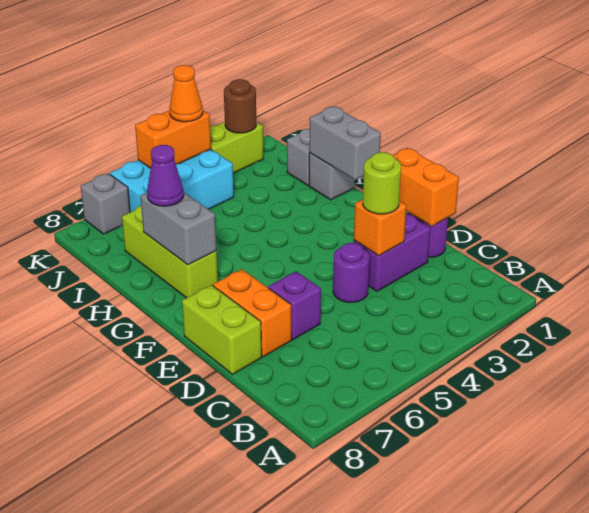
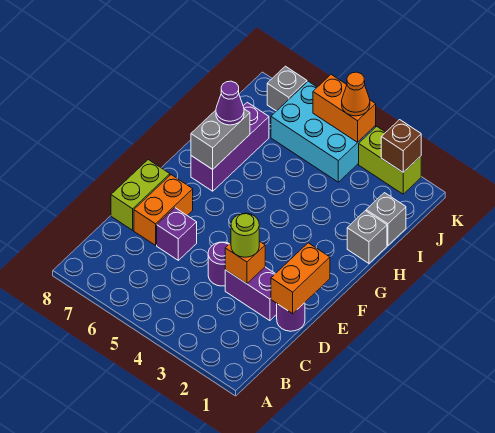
grey brick G1:H1 level 2 -> none
lime brick G7:I7 level 1 -> purple brick G7:I7 level 1
brown round brick K2 level 2 -> brown brick K2 level 2

